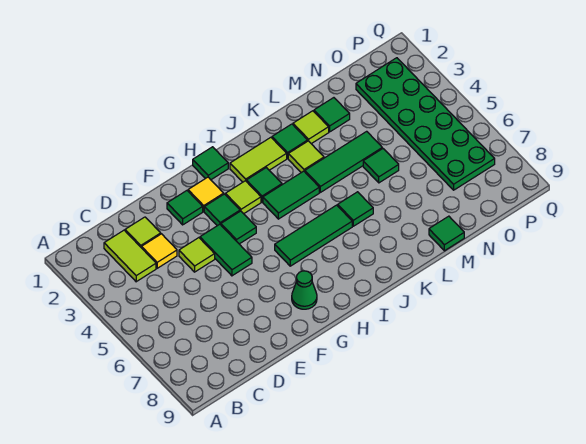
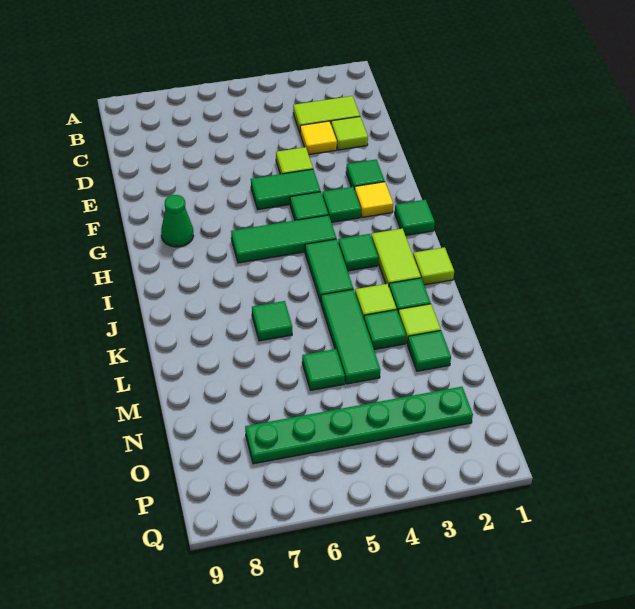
lime tile H3 level 1 -> lime tile J1 level 1
green tile H6:J6 level 1 -> green tile H4:H6 level 1
green tile M9 level 1 -> green tile L3 level 1
green plate O2:P7 level 1 -> green plate O2:O7 level 1

